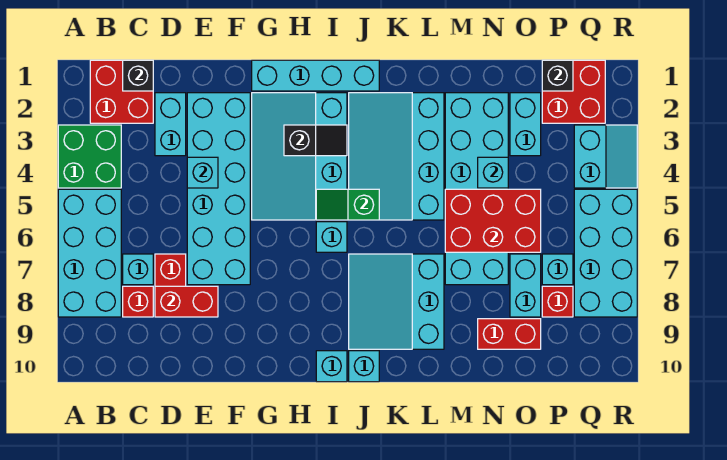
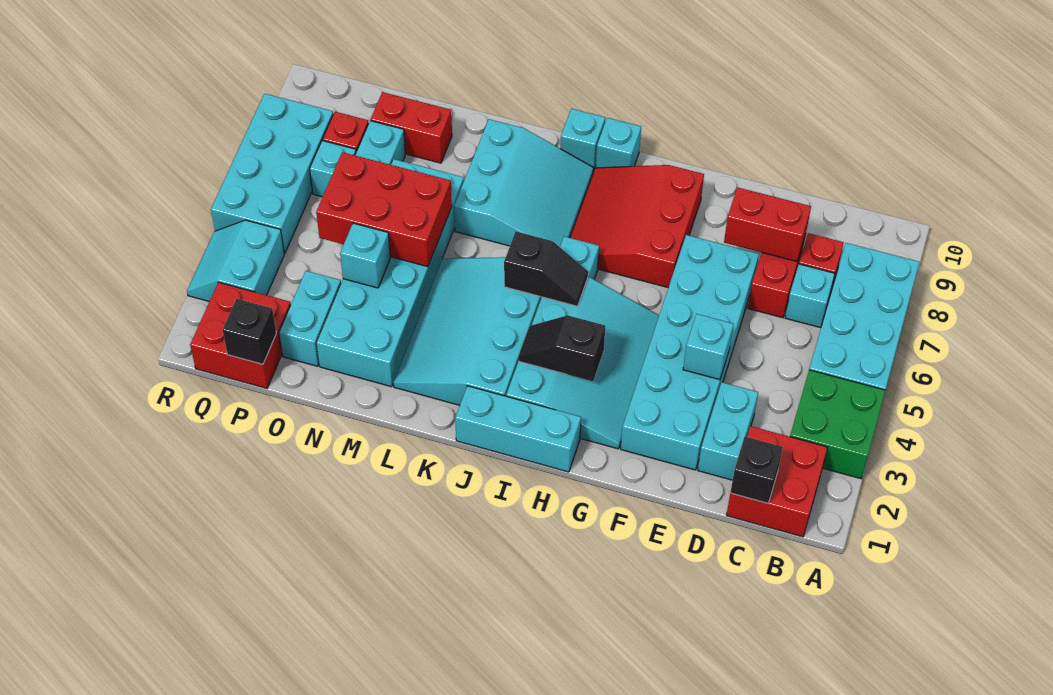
cyan brick G1:J1 level 1 -> cyan brick H1:J1 level 1
none -> red slope G7:I9 level 1 top G
green slope I5:J5 level 2 top J -> black slope I5:J5 level 2 top J
cyan slope J2:L5 level 1 top L -> cyan slope J2:L5 level 1 top J

